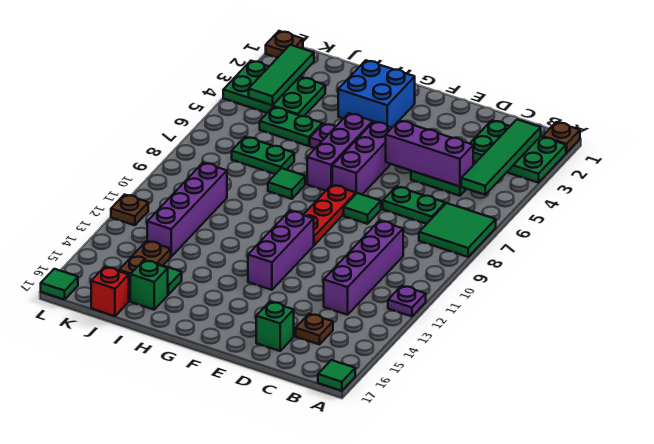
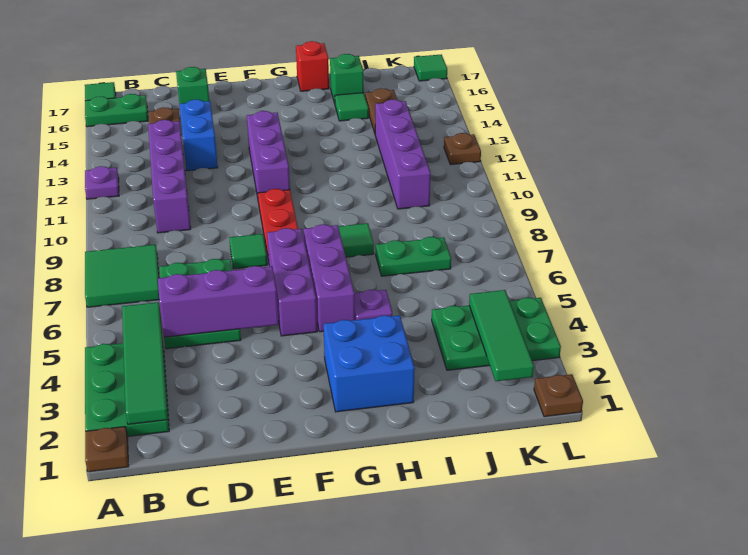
green plate A2:C3 level 1 -> green plate A2:B4 level 1
none -> blue brick D13:D14 level 1
green plate I5:J5 level 1 -> green plate A16:B16 level 1
red brick J17 level 1 -> red brick H17 level 1

